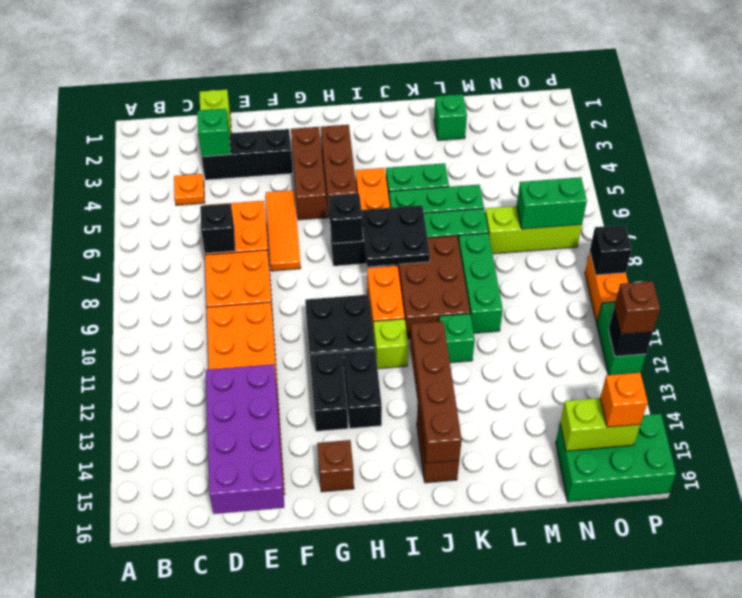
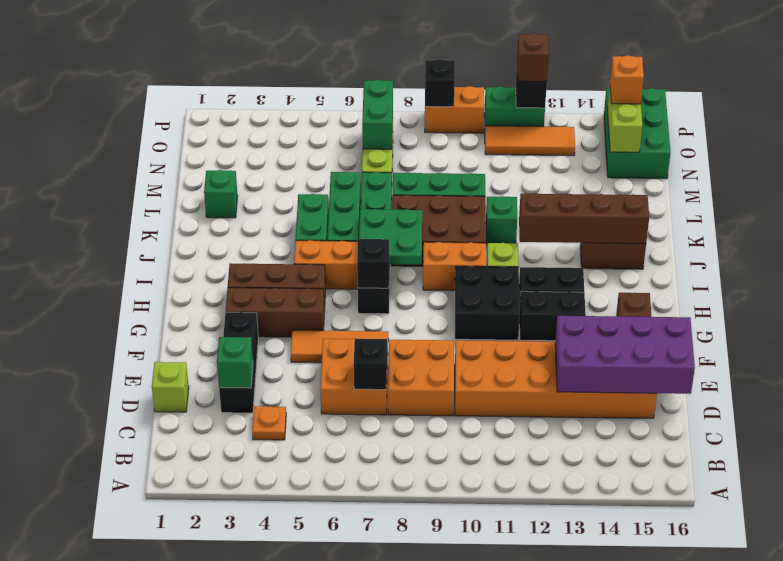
black plate I7:J8 level 2 -> green plate I7:J8 level 2
none -> orange tile O11:O13 level 1

